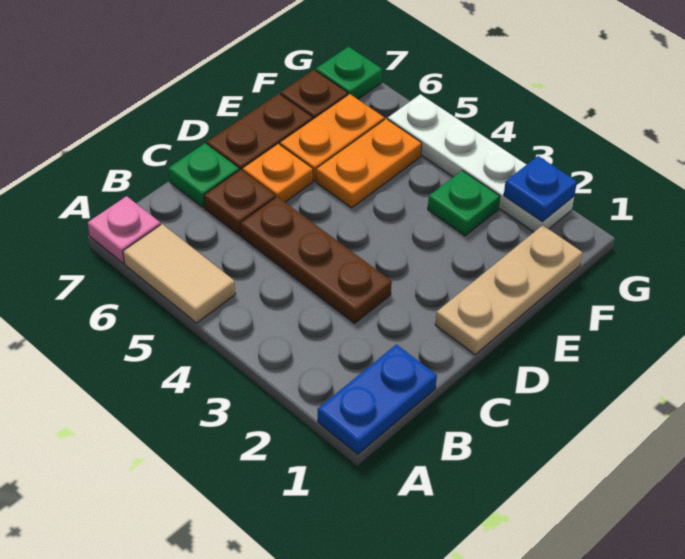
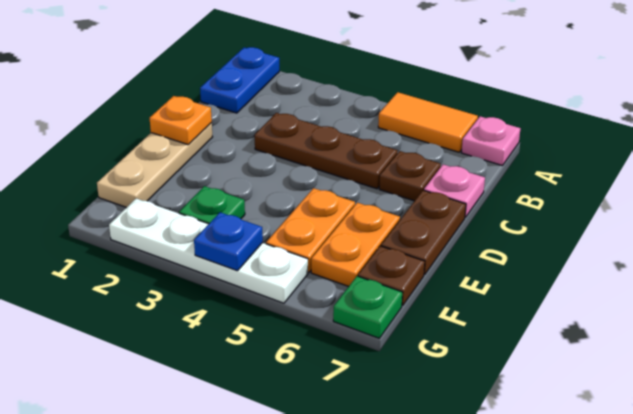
tan tile A5:A6 level 1 -> orange tile A5:A6 level 1
green plate C7 level 1 -> pink plate C7 level 1
orange plate D6 level 1 -> orange plate D1 level 2
blue plate G2 level 2 -> blue plate G4 level 2

